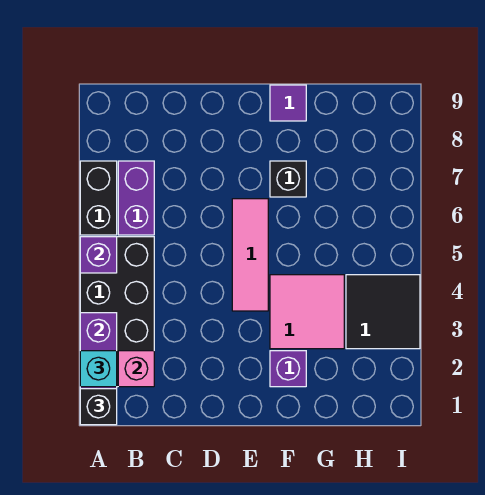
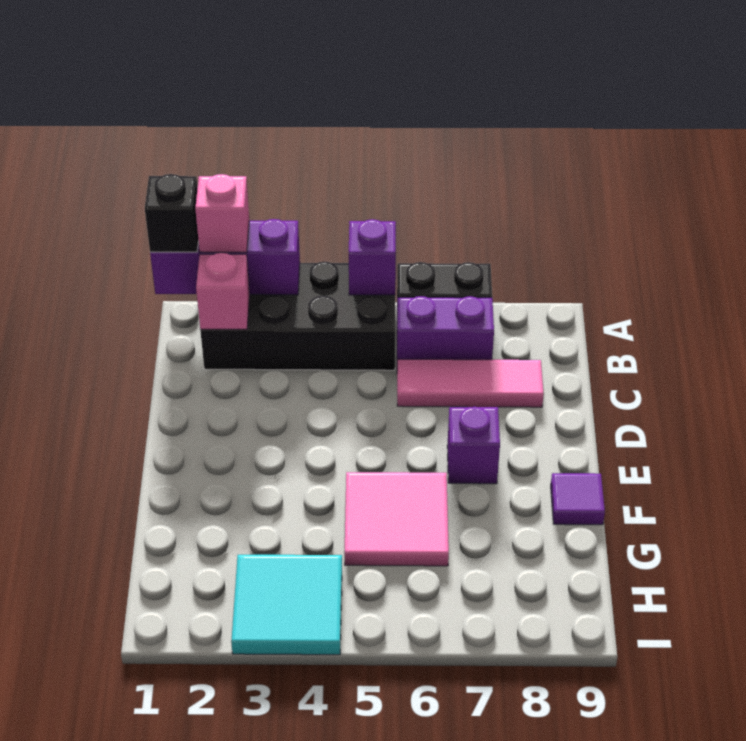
cyan brick A2 level 3 -> pink brick A2 level 3
pink tile E4:E6 level 1 -> pink tile C6:C8 level 1
purple brick F2 level 1 -> purple brick E7 level 1
pink tile F3:G4 level 1 -> pink tile F5:G6 level 1
black brick F7 level 1 -> none
black tile H3:I4 level 1 -> cyan tile H3:I4 level 1

